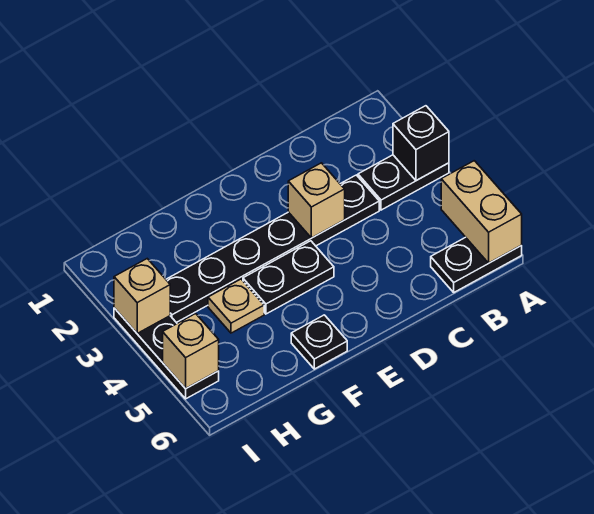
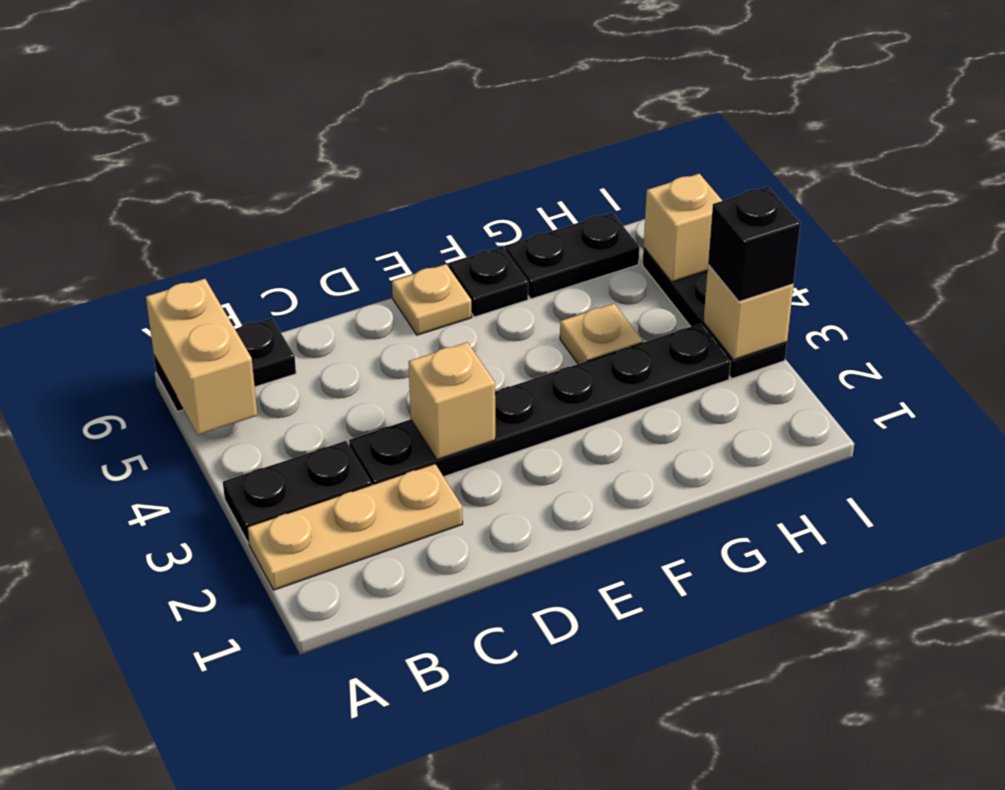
none -> tan plate A2:C2 level 1
black brick A3 level 2 -> black brick I3 level 3
black plate E4:F4 level 1 -> black plate G6:H6 level 1
none -> tan plate E6 level 1

